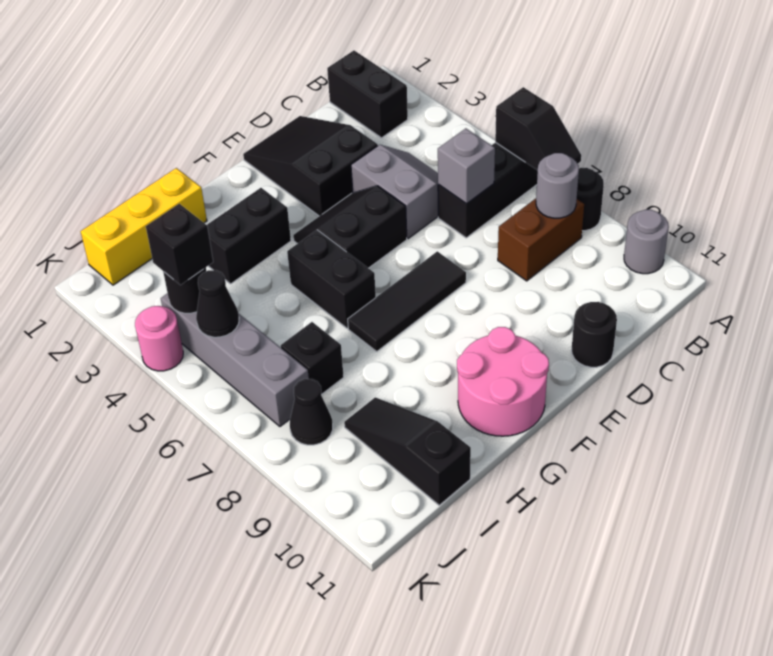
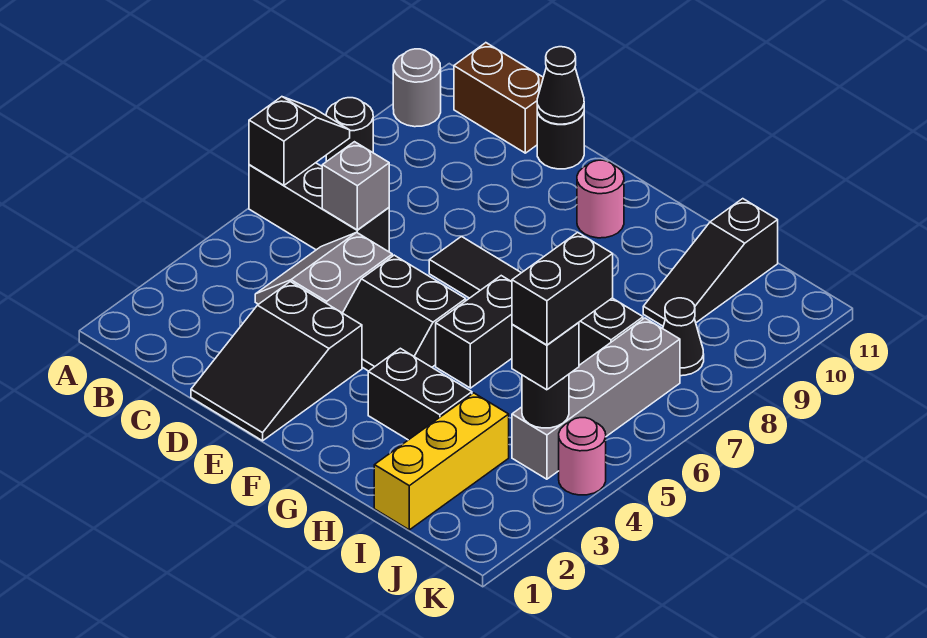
black brick B1:B2 level 1 -> black brick J4:J5 level 4
brown brick B8:C8 level 1 -> brown brick B11:C11 level 1
grey round brick B8 level 2 -> none
pink round brick F10:G11 level 1 -> pink round brick F10 level 1
yellow brick H1:J1 level 1 -> yellow brick I1:I3 level 1
black cone J5 level 2 -> black cone D11 level 2

